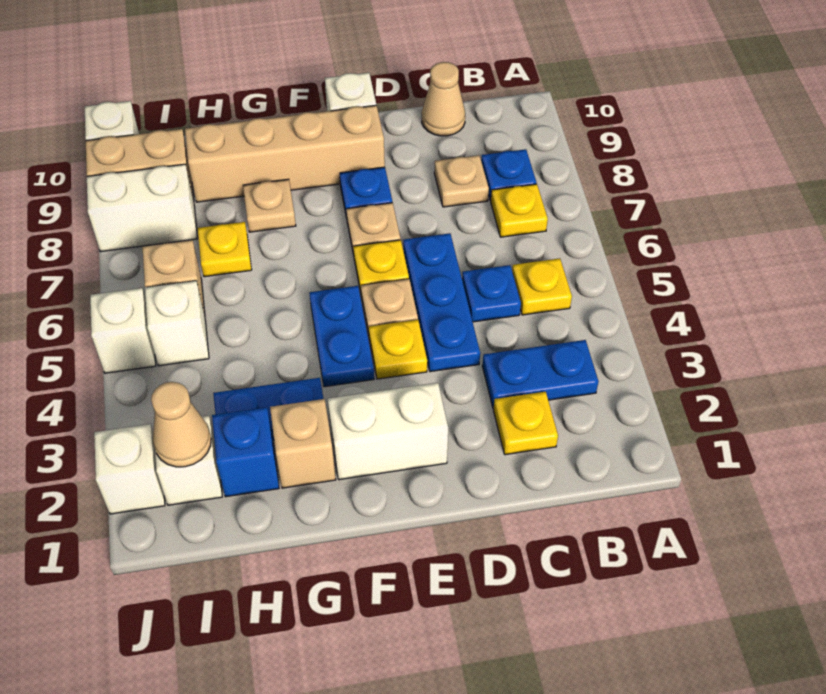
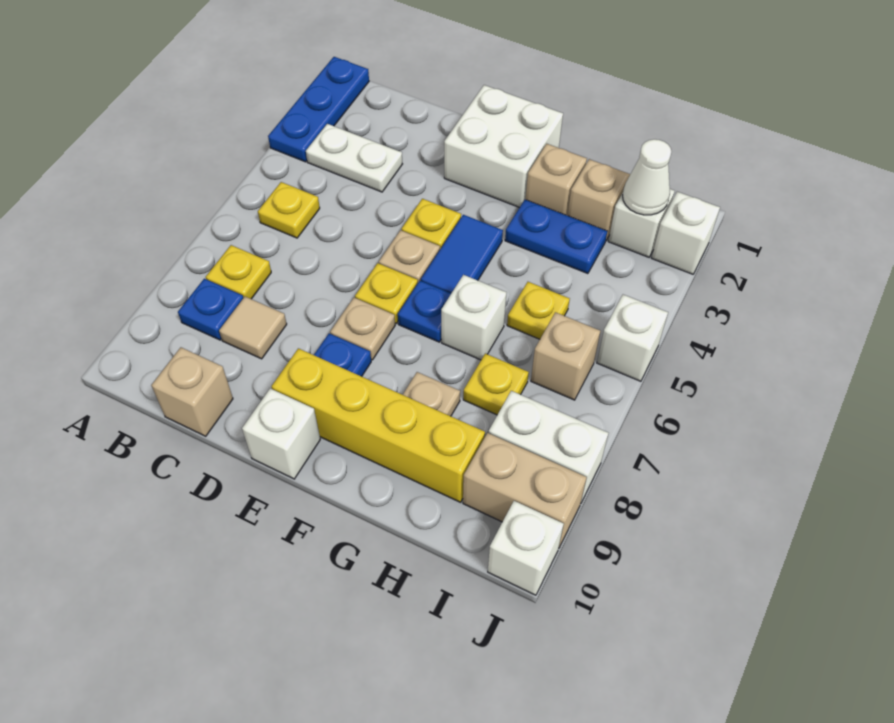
blue plate B3:C3 level 1 -> white plate B3:C3 level 1
yellow plate C2 level 1 -> yellow plate H5 level 1
blue plate C5 level 1 -> blue plate F6 level 1
tan plate C8 level 1 -> tan tile C8 level 1
tan cone C10 level 1 -> tan brick C10 level 1
blue plate D4:D6 level 1 -> blue plate A1:A3 level 1
white brick E2:F2 level 1 -> white brick E1:F2 level 1
tan brick E9:H9 level 1 -> yellow brick E9:H9 level 1
blue plate F4:F5 level 1 -> blue tile F4:F5 level 1
blue brick H2 level 1 -> tan brick H2 level 1
tan cone I2 level 2 -> white cone I2 level 2
white brick I5 level 1 -> white brick G6 level 1

